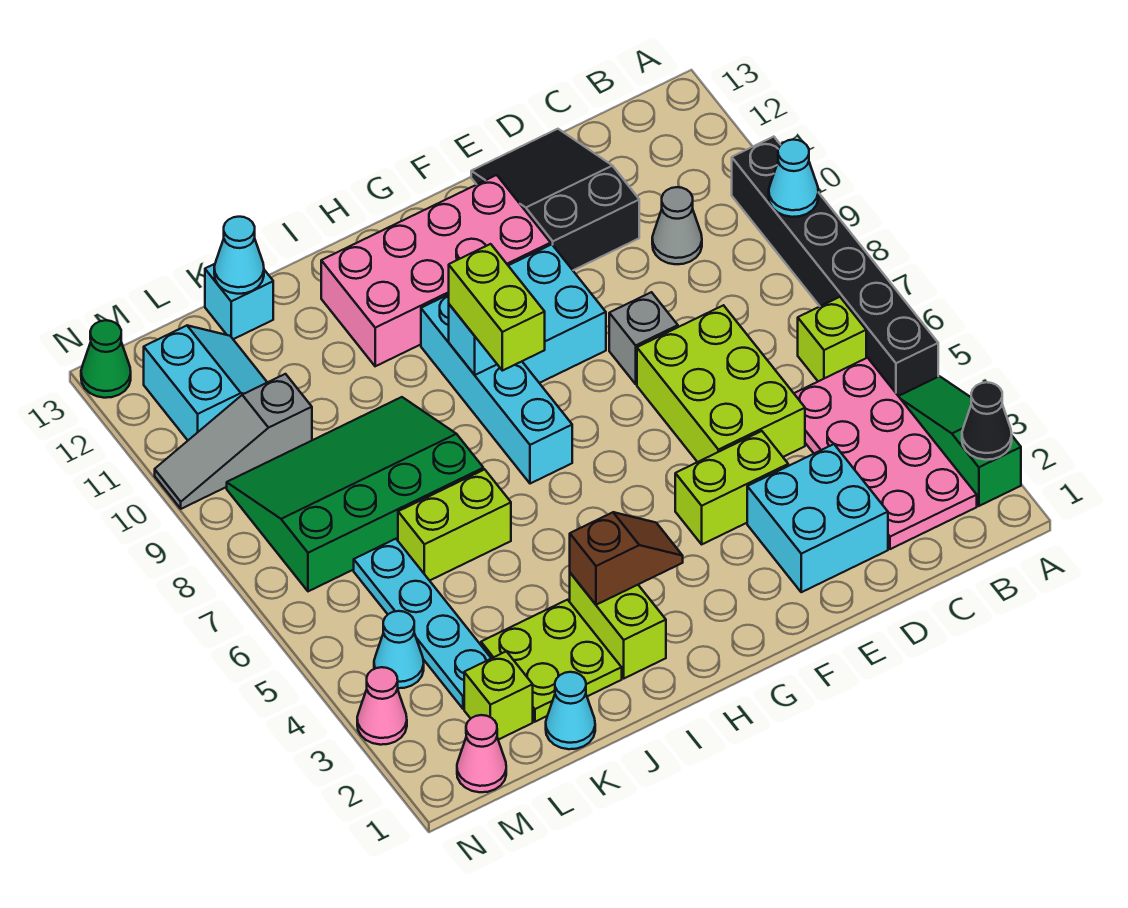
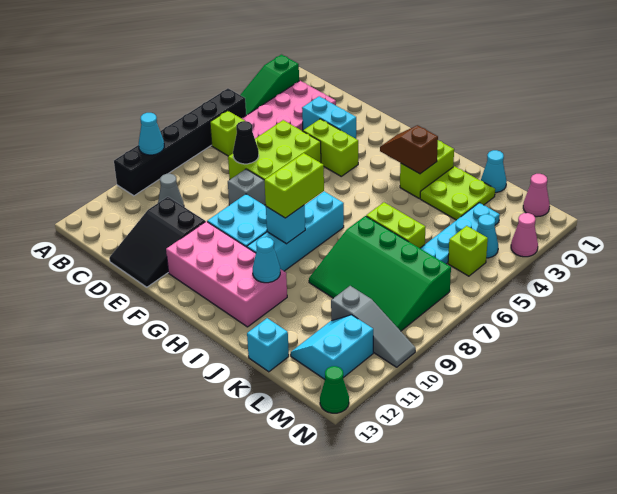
black cone A2 level 2 -> black cone D7 level 2
cyan brick D2:E3 level 1 -> cyan brick D3:E3 level 1
cyan cone K13 level 2 -> cyan cone I11 level 2
lime brick L2 level 1 -> lime brick M5 level 1

